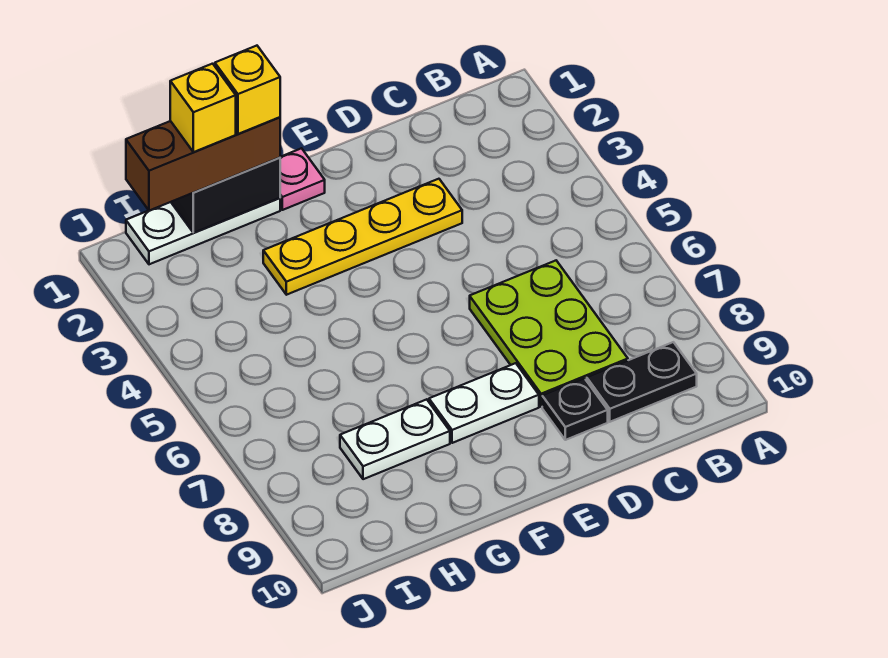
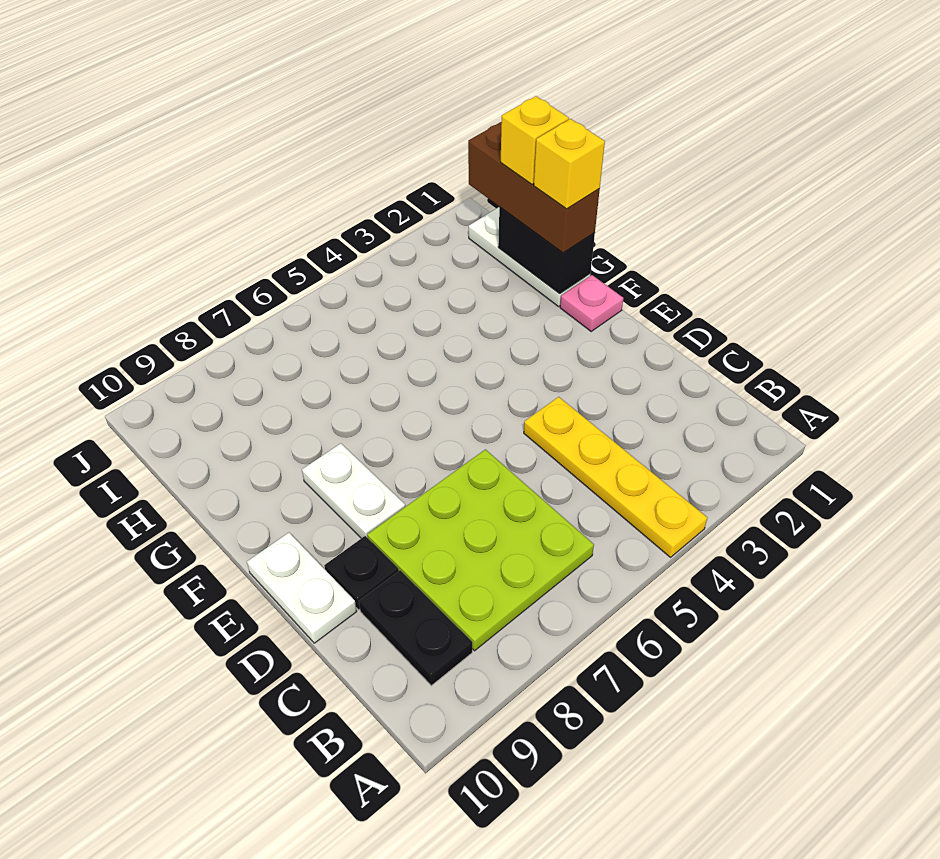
lime plate C6:D8 level 1 -> lime plate B6:D8 level 1
yellow plate D3:G3 level 1 -> yellow plate A4:D4 level 1
white plate G8:H8 level 1 -> white plate D10:E10 level 1

